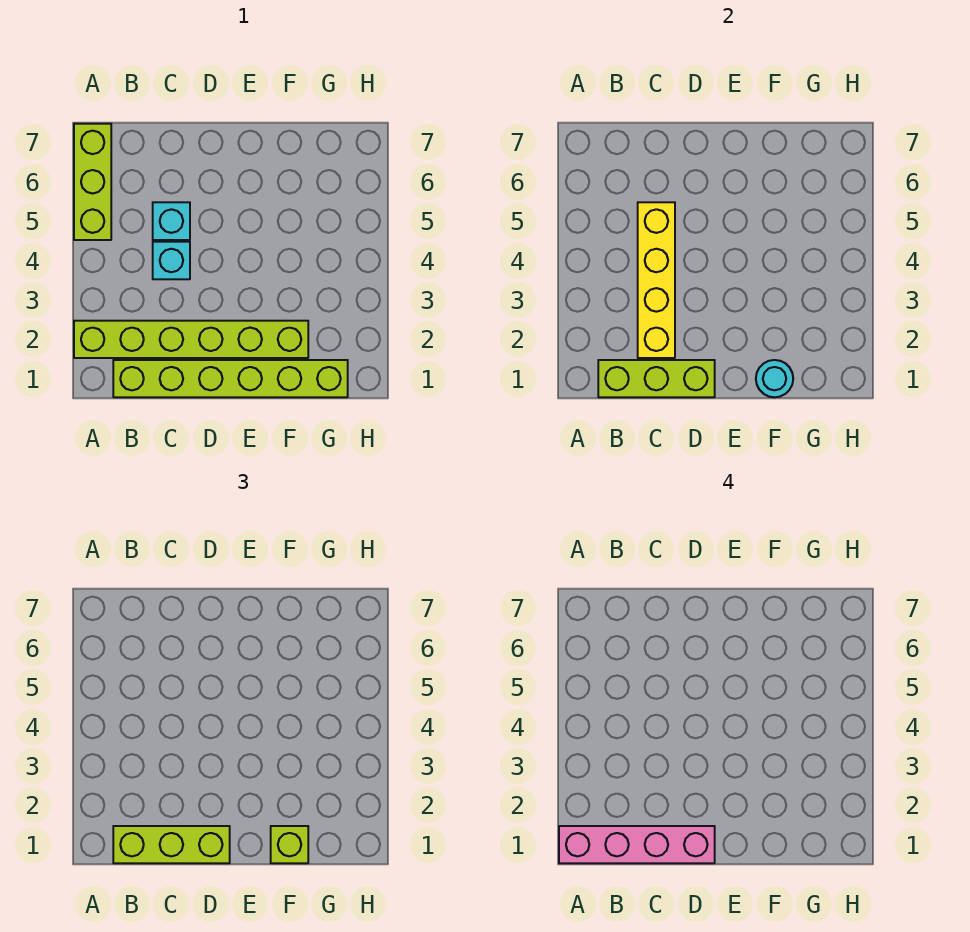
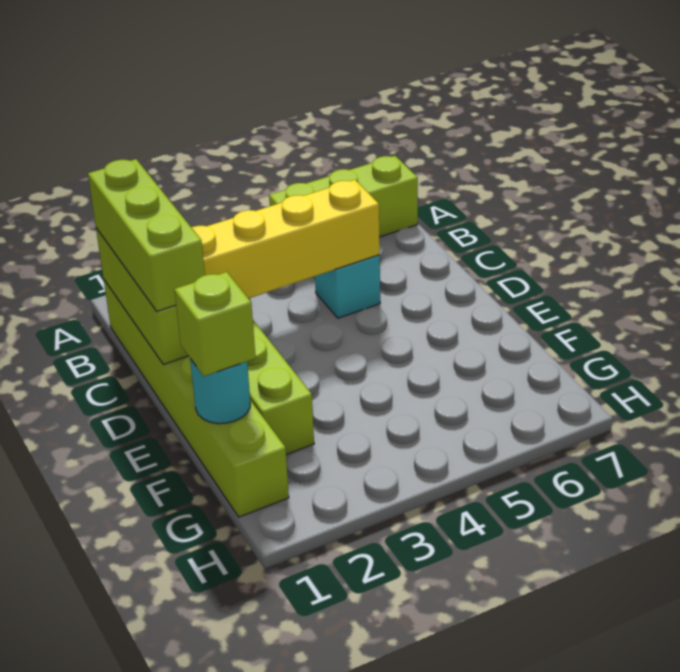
pink brick A1:D1 level 4 -> none
cyan brick C4 level 1 -> none

